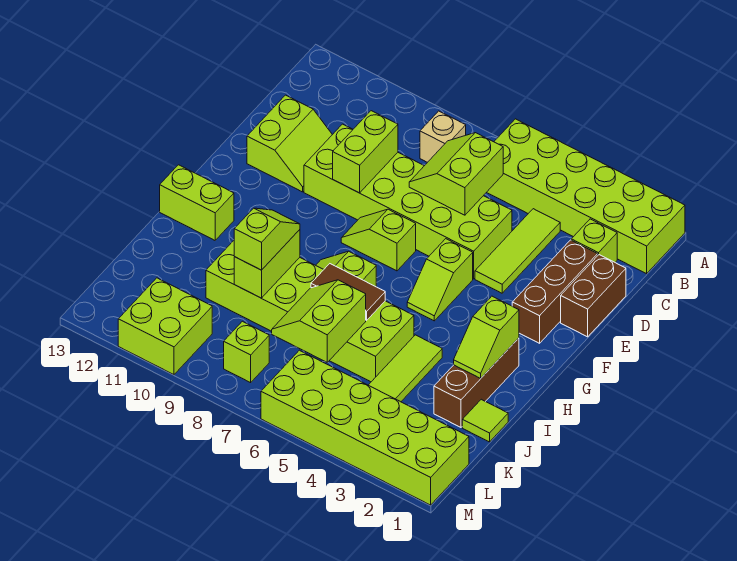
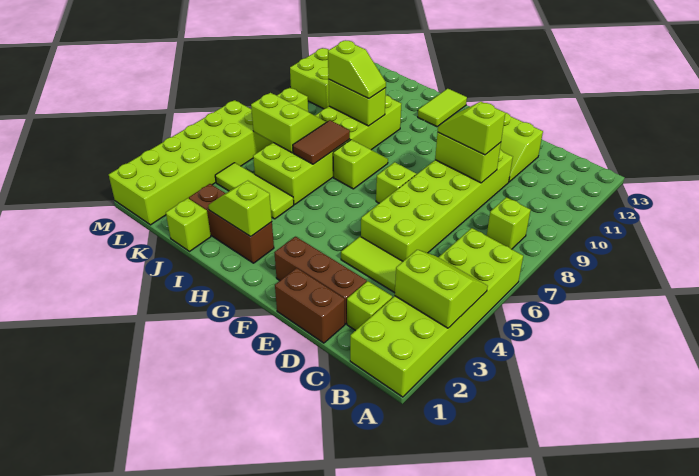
tan brick B8 level 1 -> lime brick B8 level 1
lime slope C6:D7 level 2 top 6 -> lime slope A3:B4 level 2 top 3
lime slope F5:G5 level 1 top F -> lime slope D9:E9 level 3 top D
lime brick H12:H13 level 1 -> lime tile H12:H13 level 1
lime tile J1 level 1 -> lime brick J1 level 1

